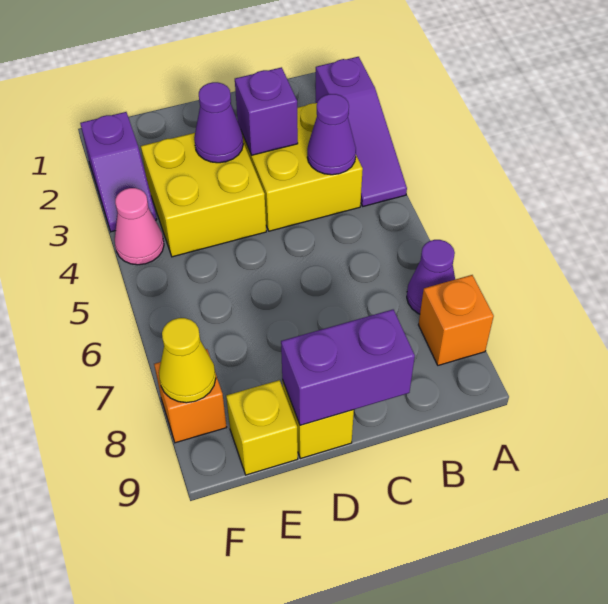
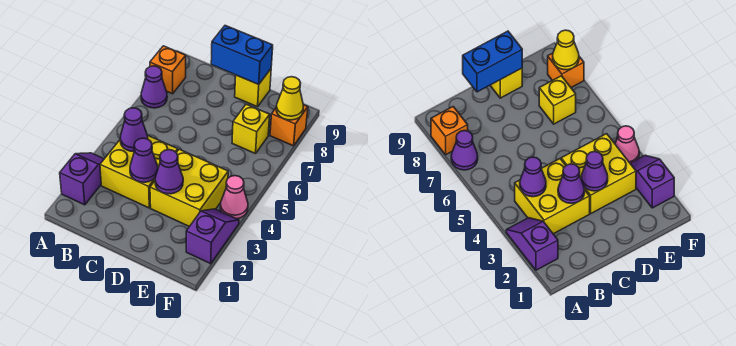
purple slope A2:A4 level 1 top 2 -> purple slope A2:A3 level 1 top 2
purple brick C3 level 2 -> purple cone C3 level 2
purple brick C9:D9 level 2 -> blue brick C9:D9 level 2
yellow brick E9 level 1 -> yellow brick E7 level 1

